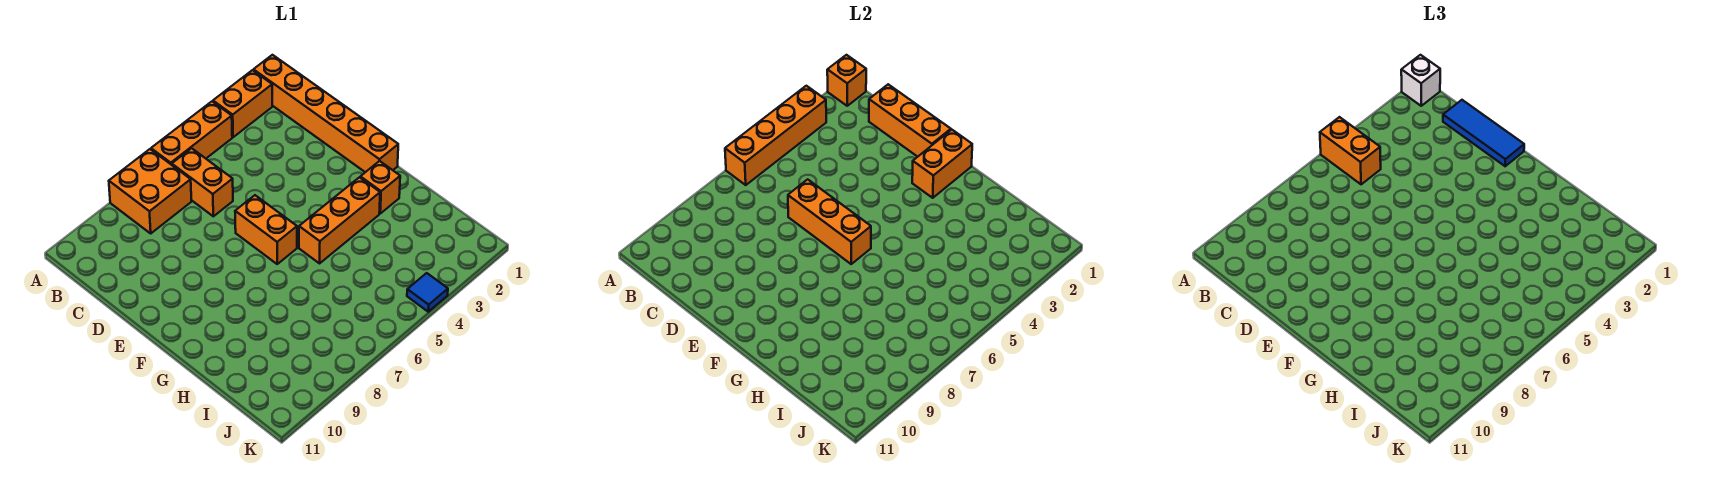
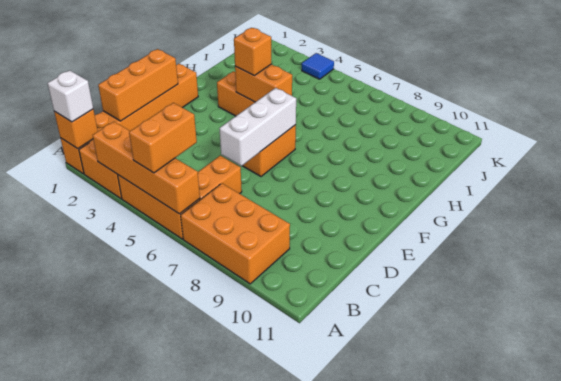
orange brick A7:B8 level 1 -> orange brick A7:B9 level 1
blue tile C1:E1 level 3 -> none
orange brick D6:F6 level 2 -> white brick D6:F6 level 2
orange brick F1:F2 level 2 -> orange brick G4:G5 level 2
orange brick G2 level 1 -> orange brick G4 level 3

